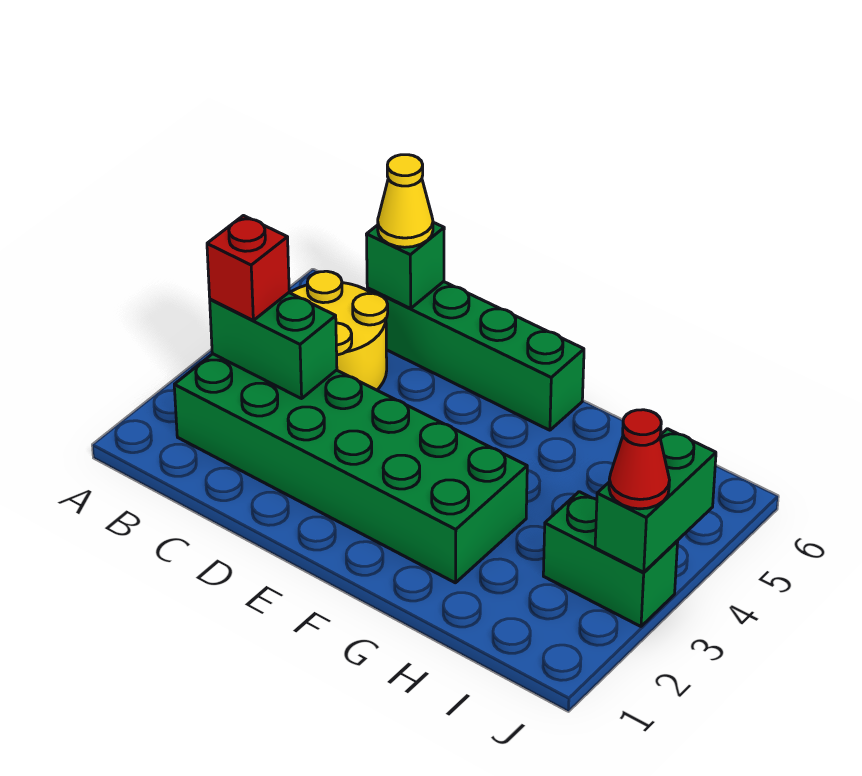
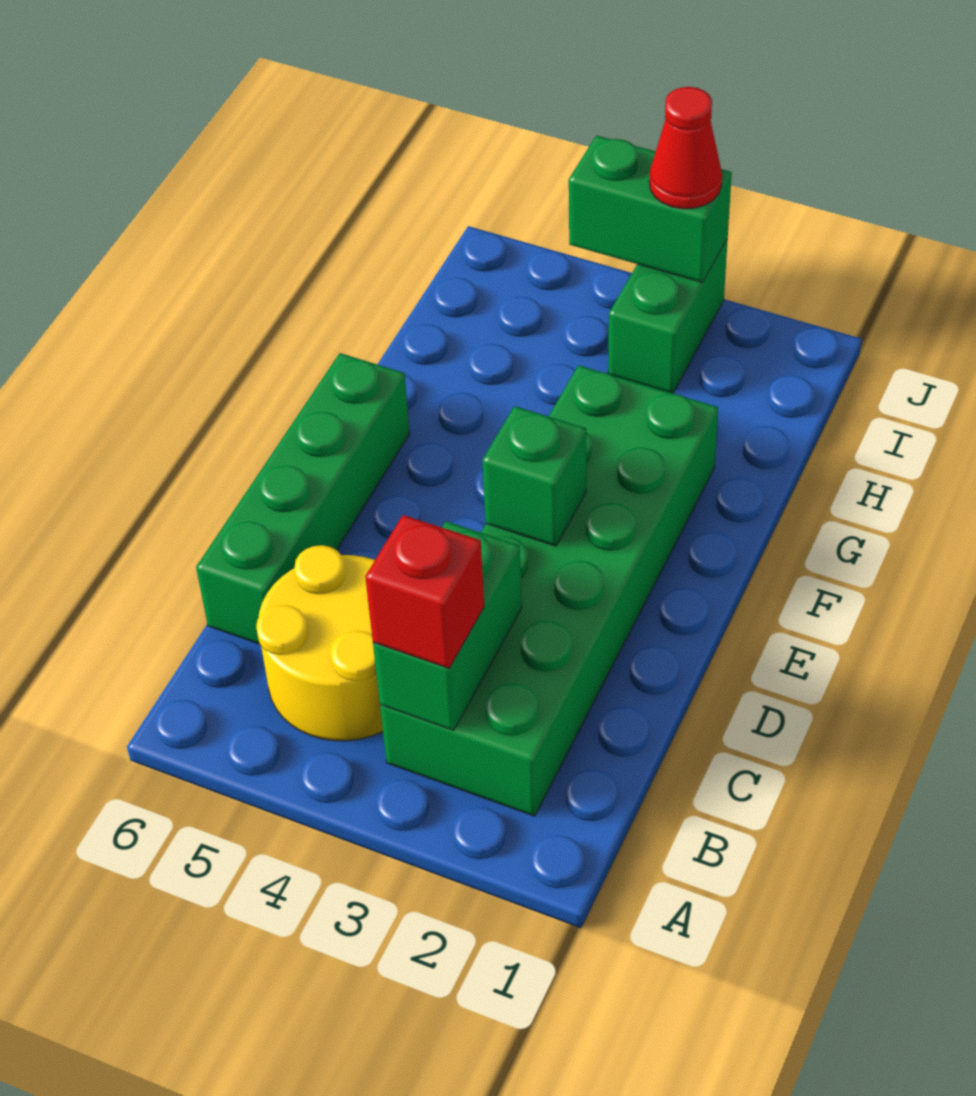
green brick C6 level 2 -> green brick E3 level 2
yellow cone C6 level 3 -> none

